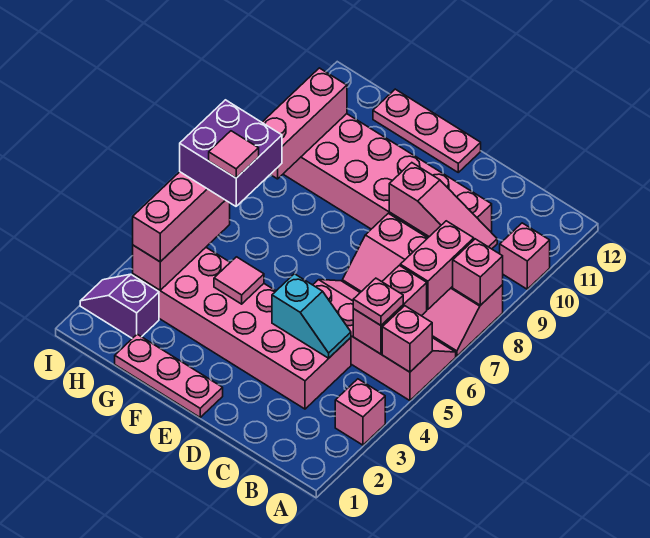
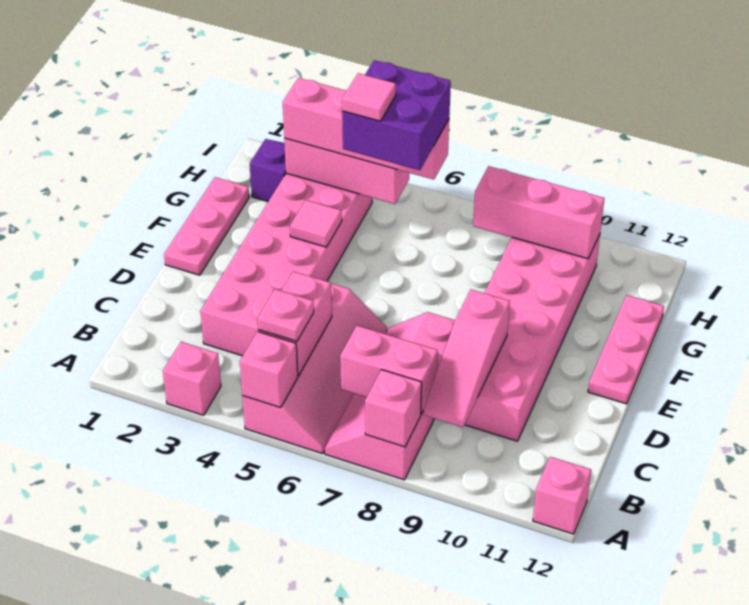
pink brick A10 level 1 -> pink brick A12 level 1
pink brick B5:B6 level 2 -> pink brick B5:C5 level 2
cyan slope C4:D4 level 2 top D -> none

